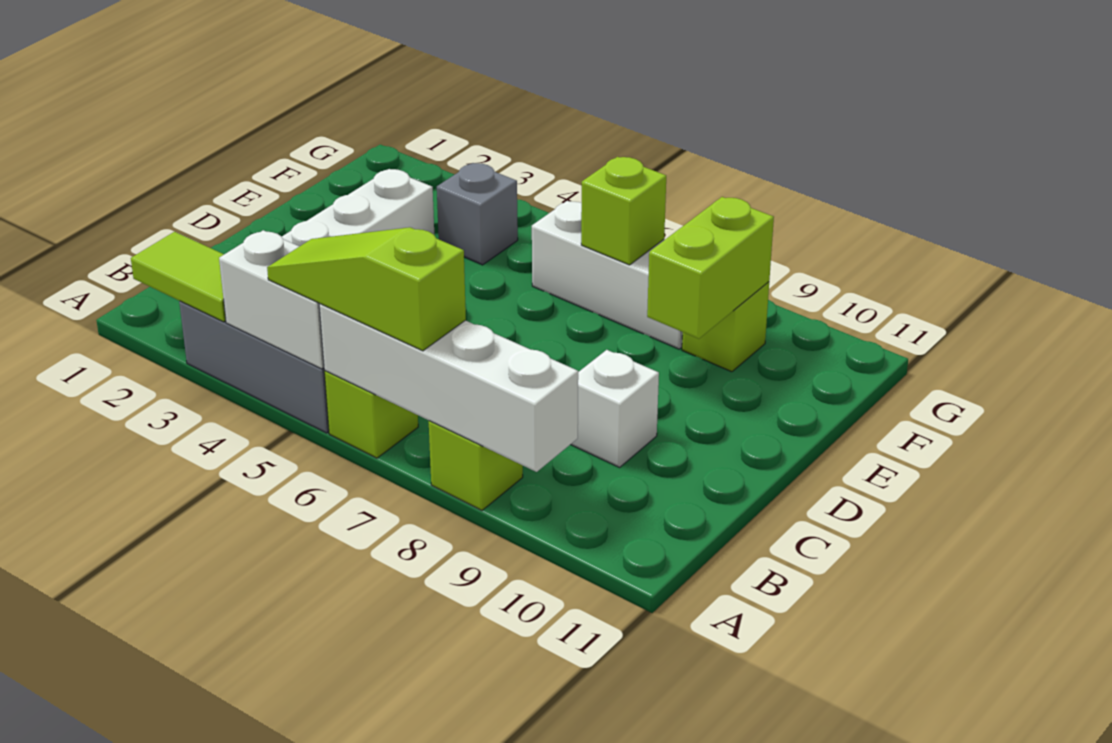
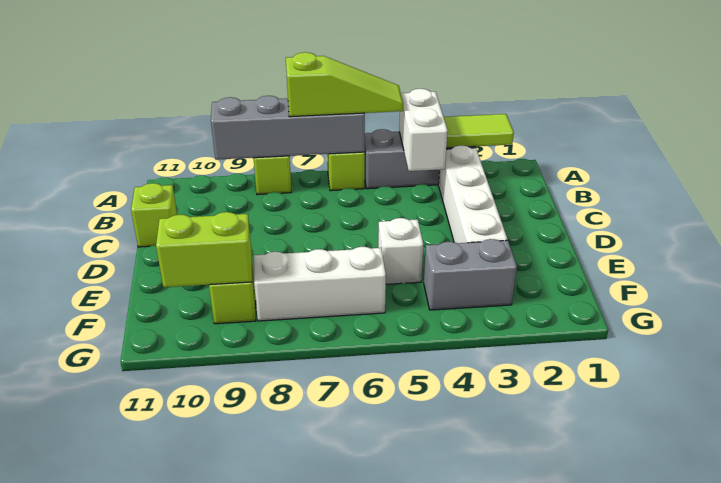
white brick A4:A5 level 2 -> white brick A4:B4 level 2
white brick A6:A9 level 2 -> grey brick A6:A9 level 2
white brick C9 level 1 -> white brick E5 level 1
lime brick E9:F9 level 2 -> lime brick F9:F10 level 2
grey brick F4 level 1 -> grey brick F3:F4 level 1
lime brick F7 level 2 -> lime brick C11 level 1

